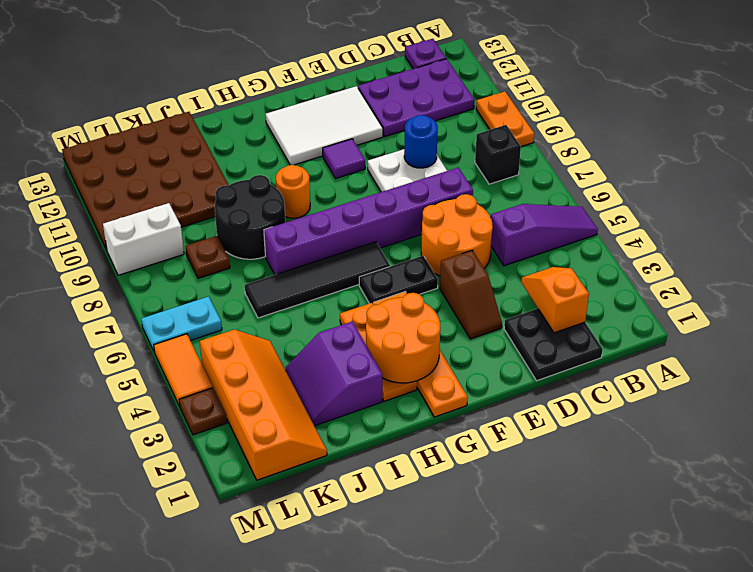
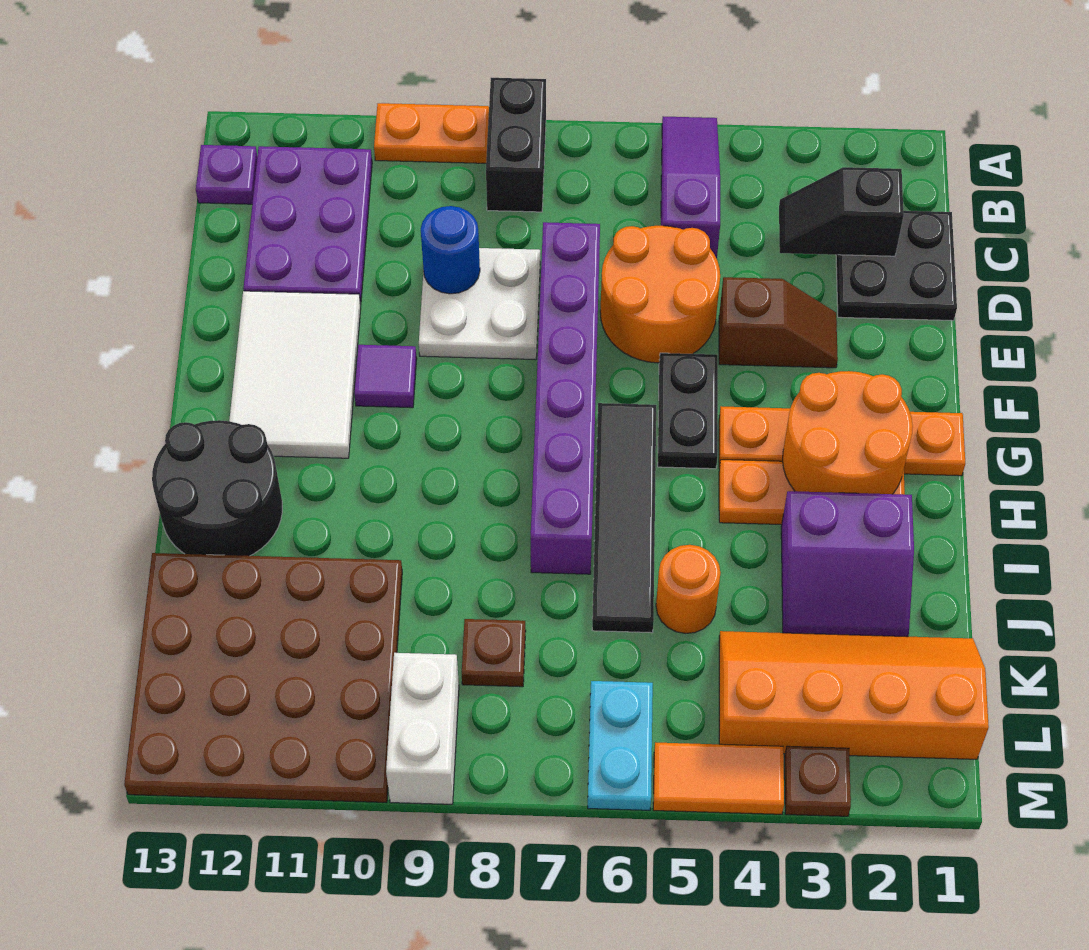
black brick B8 level 1 -> black brick A8:B8 level 1
orange slope C2:C3 level 2 top 2 -> black slope C2:C3 level 2 top 2
orange round brick H9 level 1 -> orange round brick J5 level 1
black round brick I8:J9 level 1 -> black round brick H12:I13 level 1

